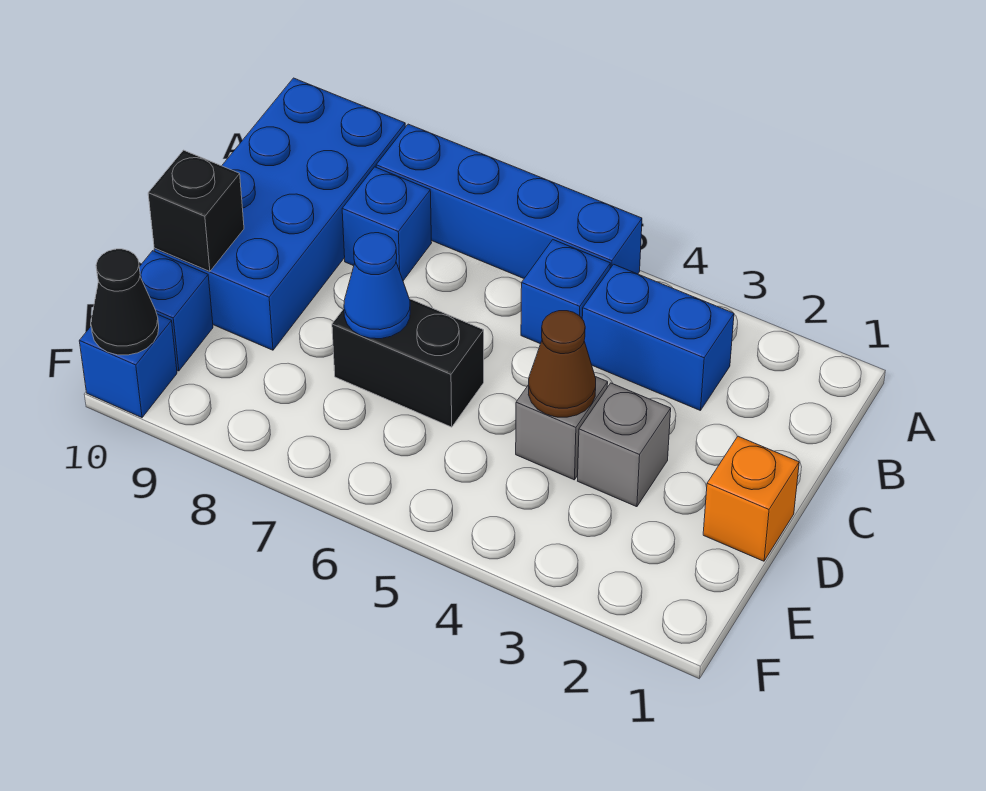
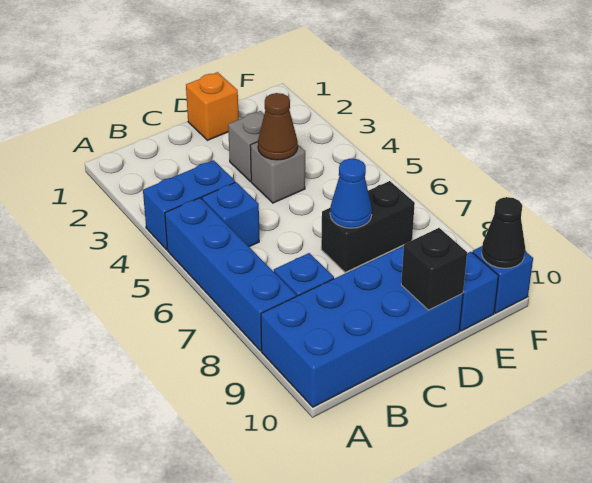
blue brick B3:B4 level 1 -> blue brick A4:B4 level 1
black brick D6:D7 level 1 -> black brick D7:E7 level 1

